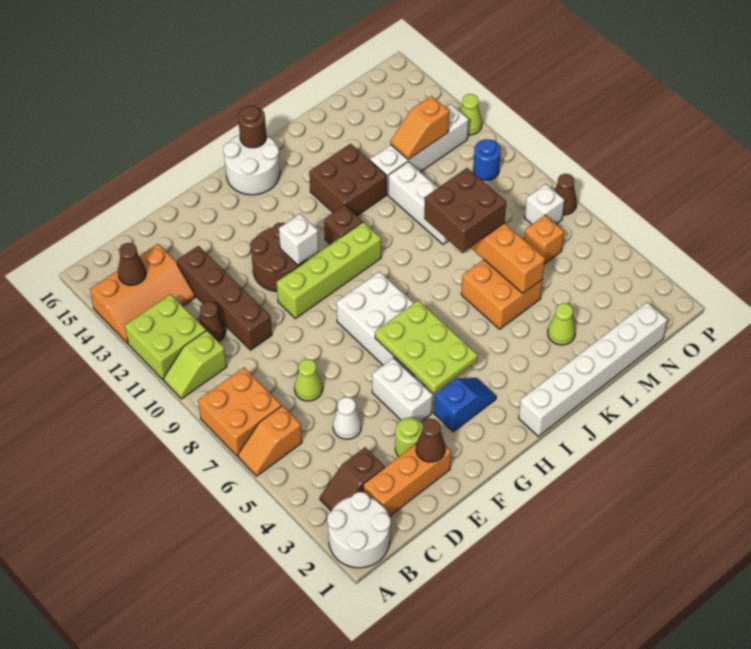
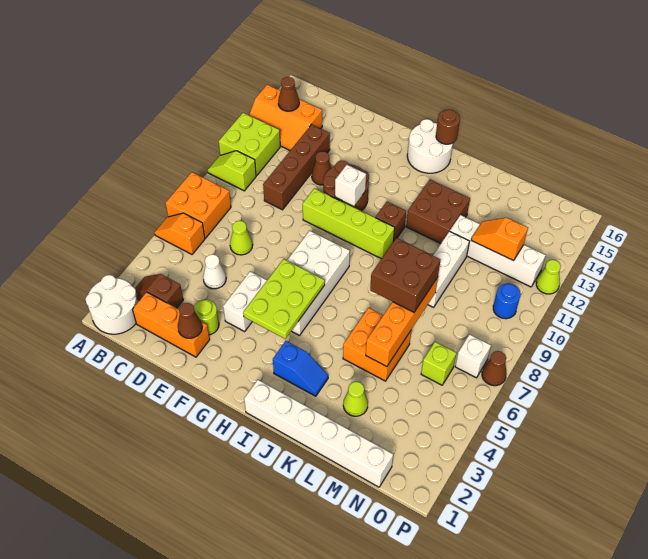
brown cone C11 level 1 -> brown cone E12 level 1
blue slope G3:H3 level 1 top G -> blue slope I3:J3 level 1 top I
orange brick N6 level 1 -> lime brick N6 level 1

